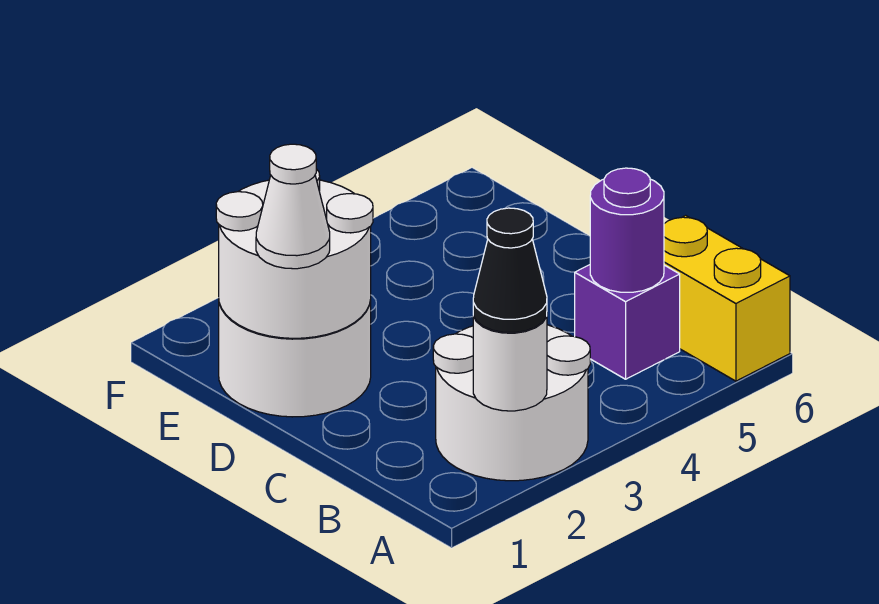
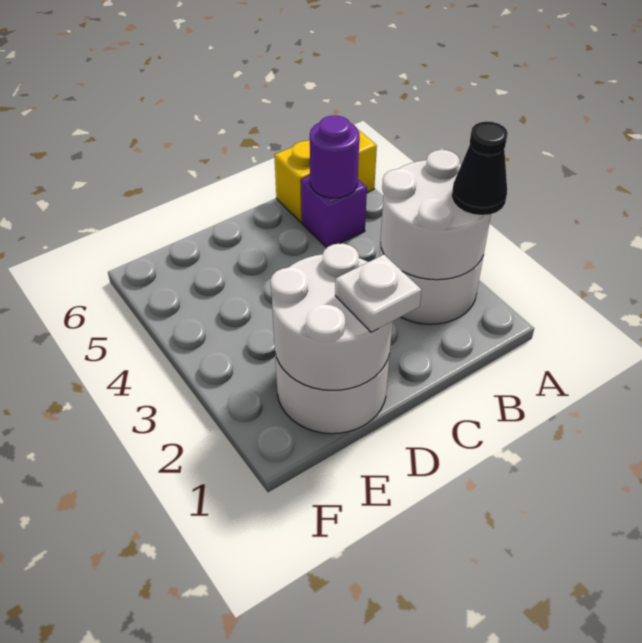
white round brick A2 level 2 -> white round brick A2:B3 level 2
white cone D1 level 3 -> white plate D1 level 3

